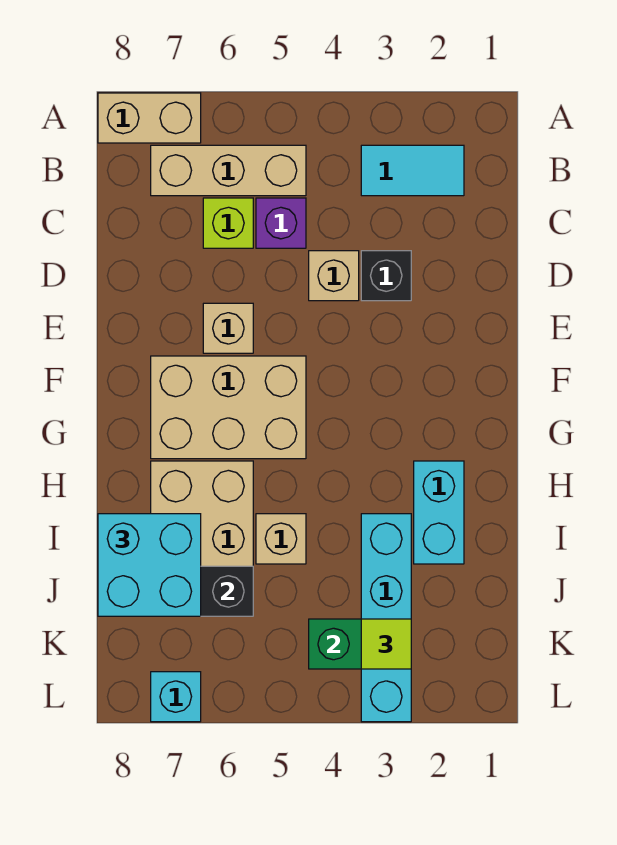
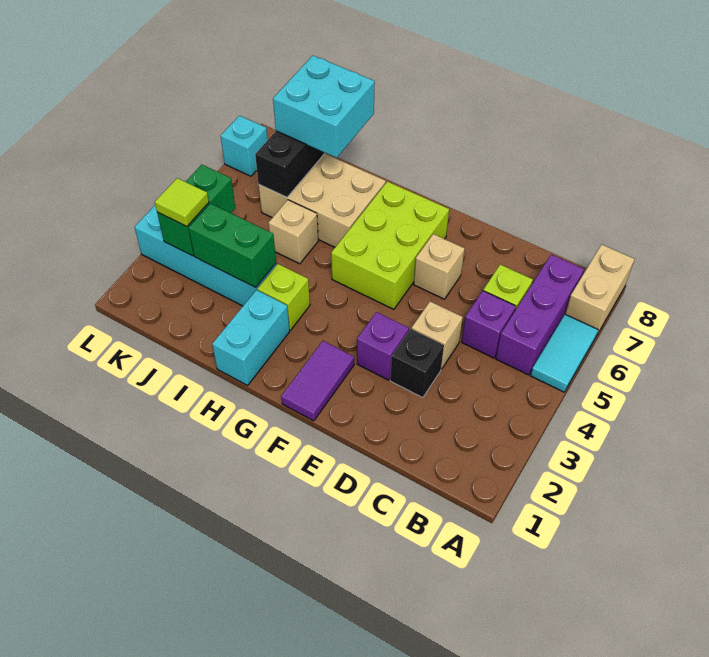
cyan tile B2:B3 level 1 -> cyan tile A5:A6 level 1
tan brick B5:B7 level 1 -> purple brick B5:B7 level 1
none -> purple brick E3 level 1
none -> purple tile F1:F2 level 1
tan brick F5:G7 level 1 -> lime brick F5:G7 level 1
cyan brick H2:I2 level 1 -> cyan brick H1:H2 level 1
none -> lime brick H3 level 1
none -> green brick I3:J3 level 2

